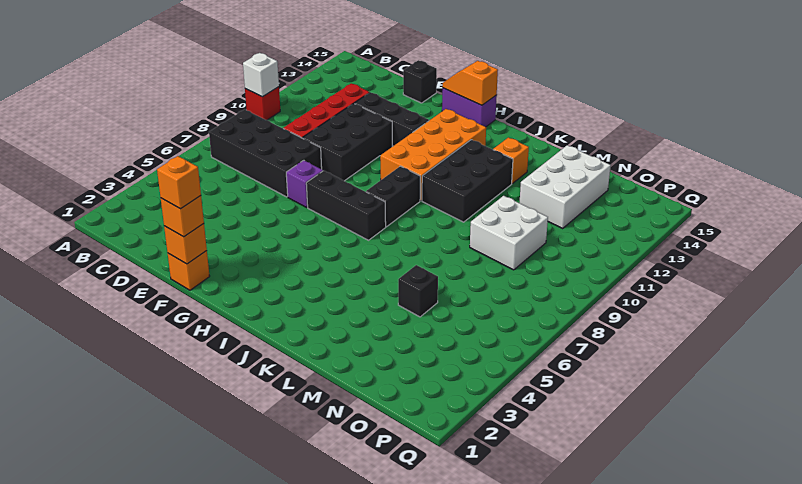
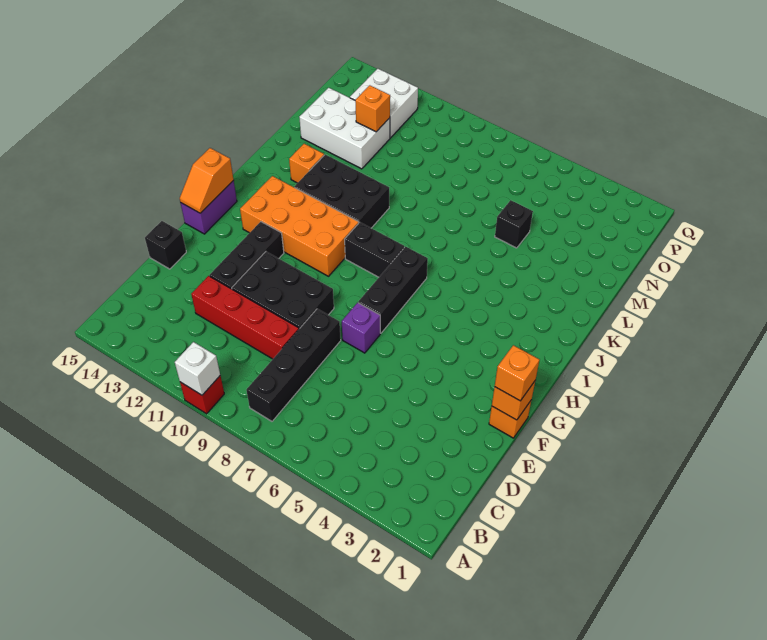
black brick B7:E8 level 1 -> black brick B8:E8 level 1
orange brick F1 level 4 -> orange brick N12 level 2
white brick M9:N10 level 1 -> white brick O12:P13 level 1

